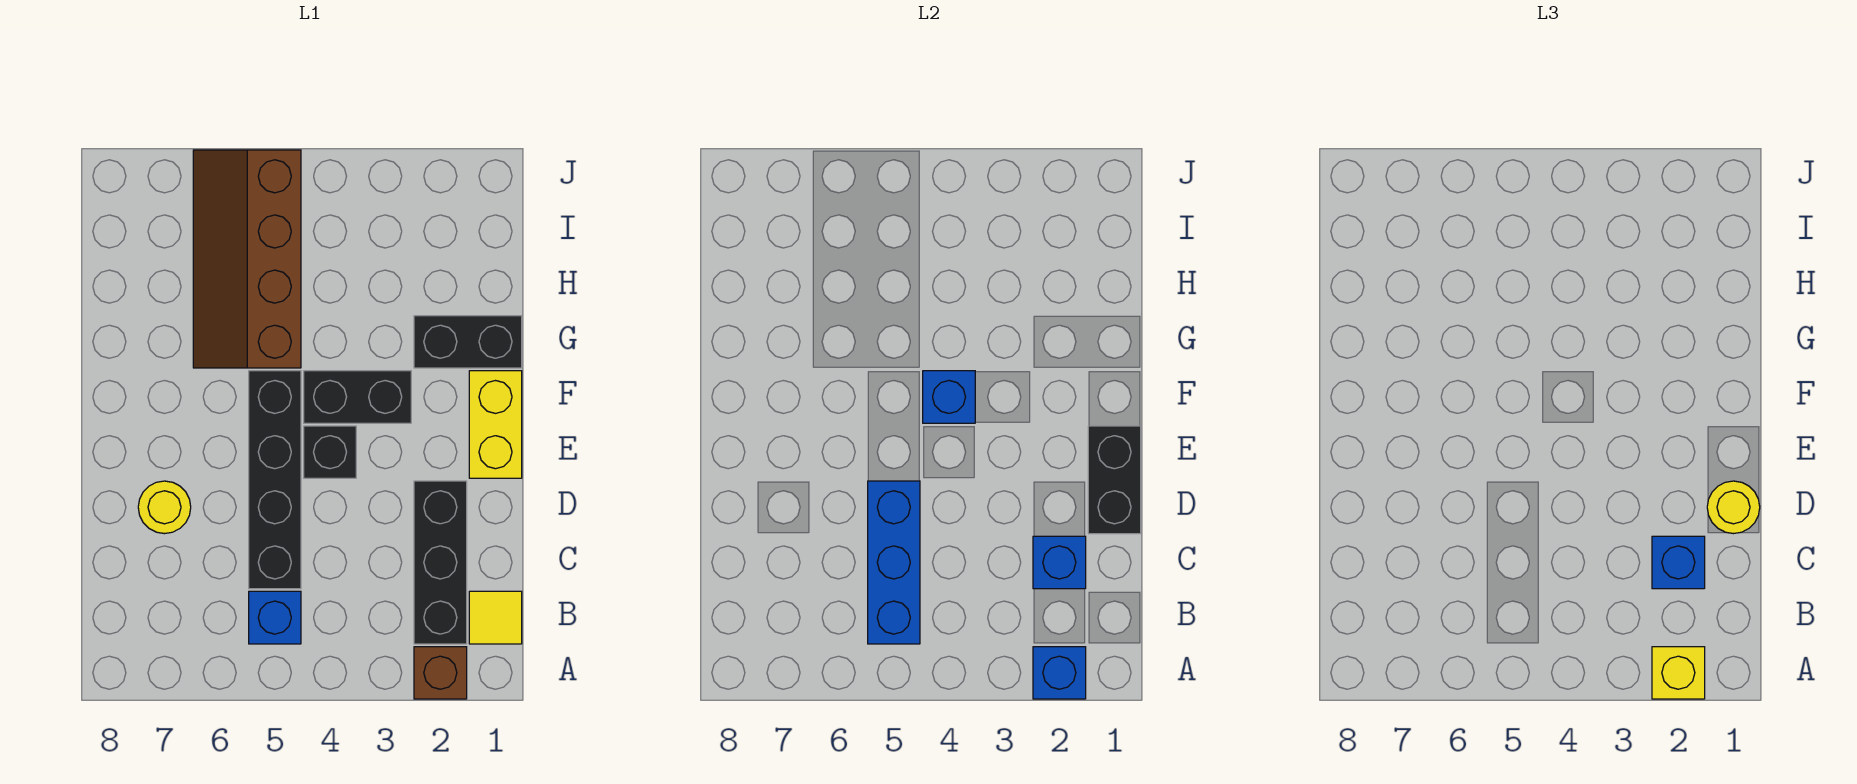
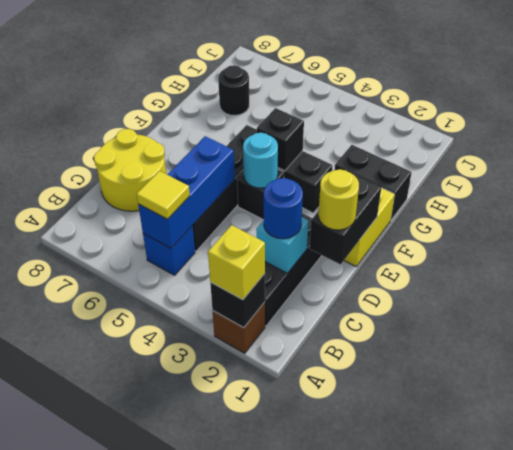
blue brick A2 level 2 -> black brick A2 level 2
yellow tile B1 level 1 -> yellow tile B5 level 3
blue brick C2 level 2 -> cyan brick C2 level 2
blue brick C2 level 3 -> blue round brick C2 level 3
yellow round brick D7 level 1 -> yellow round brick C7:D8 level 1
none -> cyan round brick E4 level 2
blue brick F4 level 2 -> black brick F4 level 2
brown slope G5:J6 level 1 top 5 -> none
none -> black round brick H7 level 1

